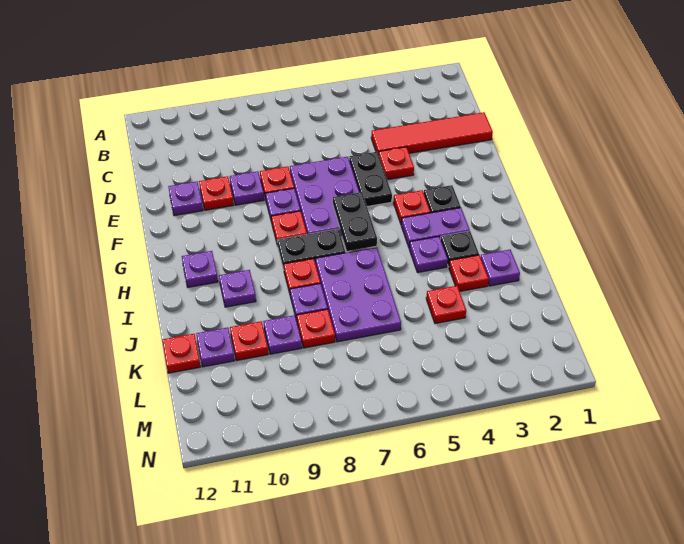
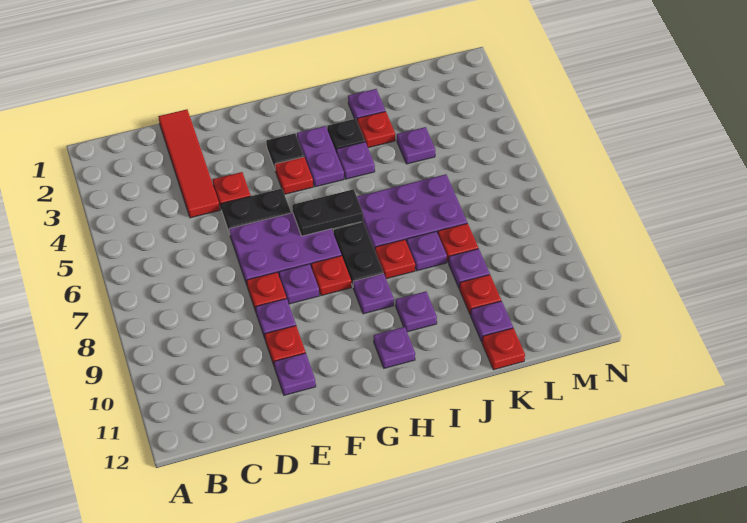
none -> purple plate H9 level 1
red plate K4 level 1 -> purple plate K4 level 1

